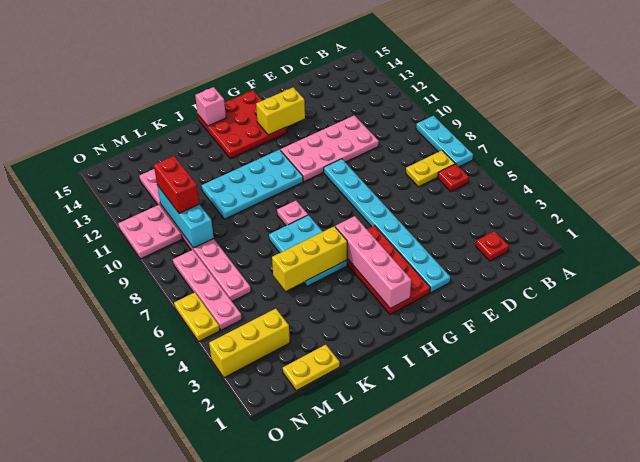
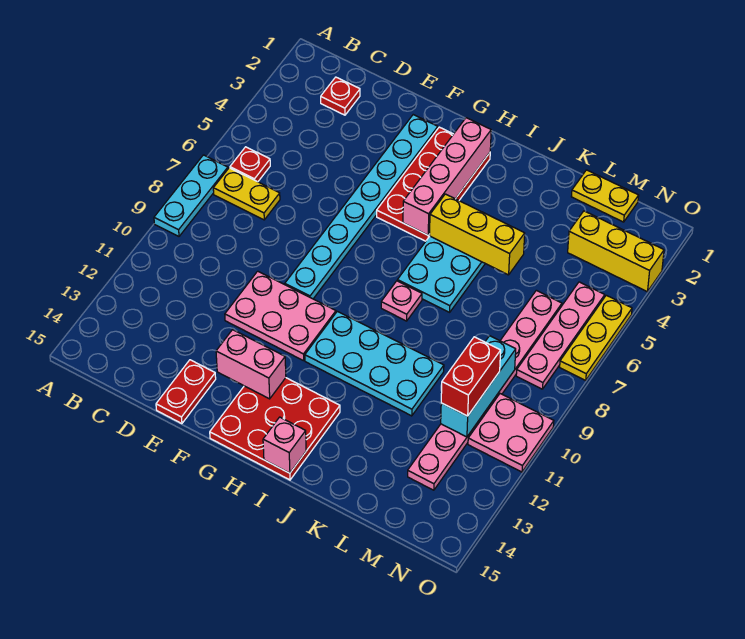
pink plate D10:G11 level 1 -> pink plate E10:G11 level 1
none -> red plate E14:E15 level 1
yellow brick F13:G13 level 2 -> pink brick F13:G13 level 2
yellow plate O5:O6 level 1 -> yellow plate O5:O7 level 1

